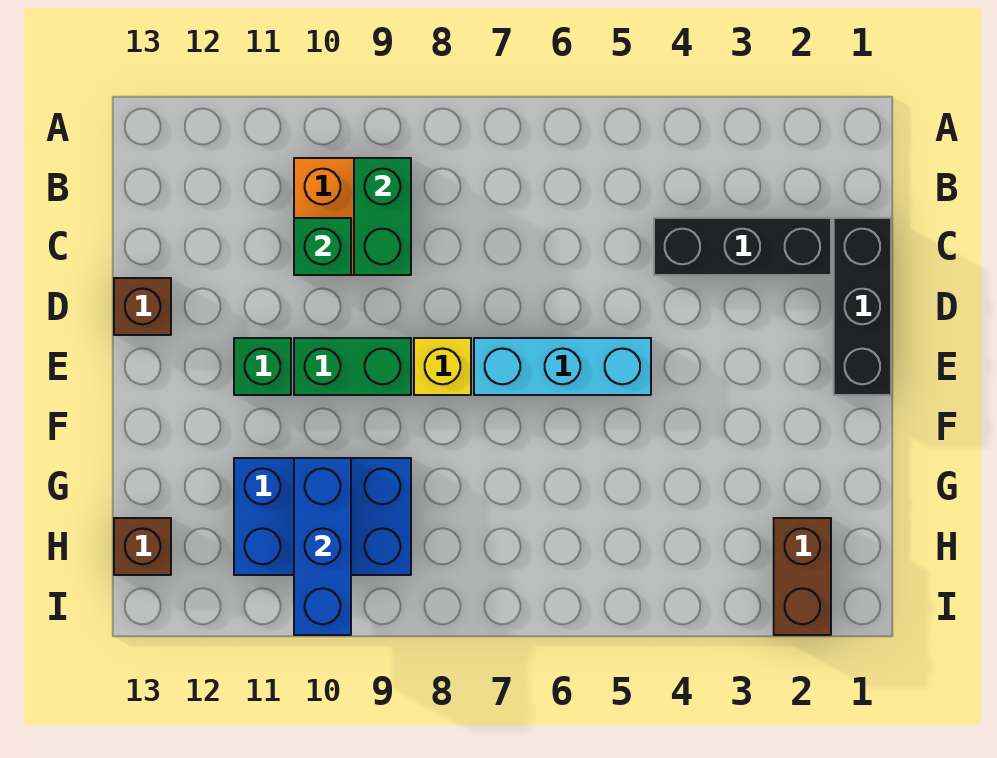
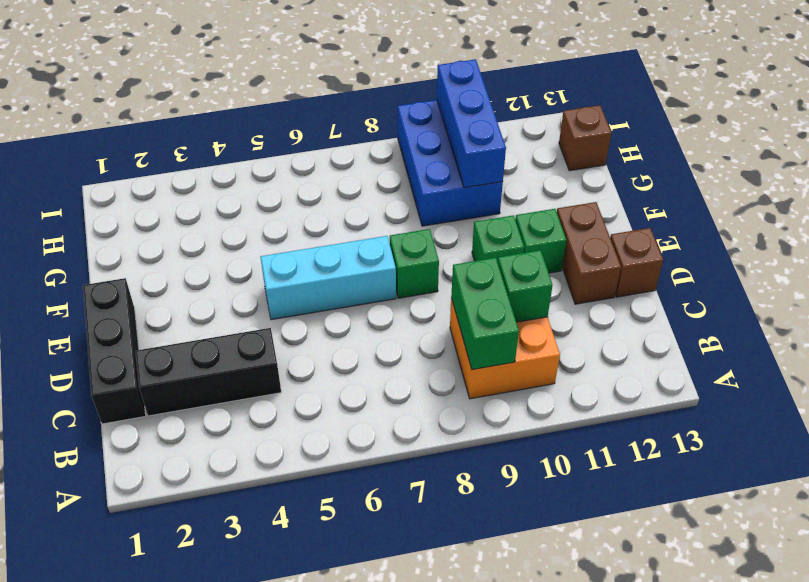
yellow brick E8 level 1 -> green brick E8 level 1
green brick E9:E10 level 1 -> green brick E10 level 1
blue brick G9:H11 level 1 -> blue brick G9:I10 level 1
brown brick H2:I2 level 1 -> brown brick D12:E12 level 1

